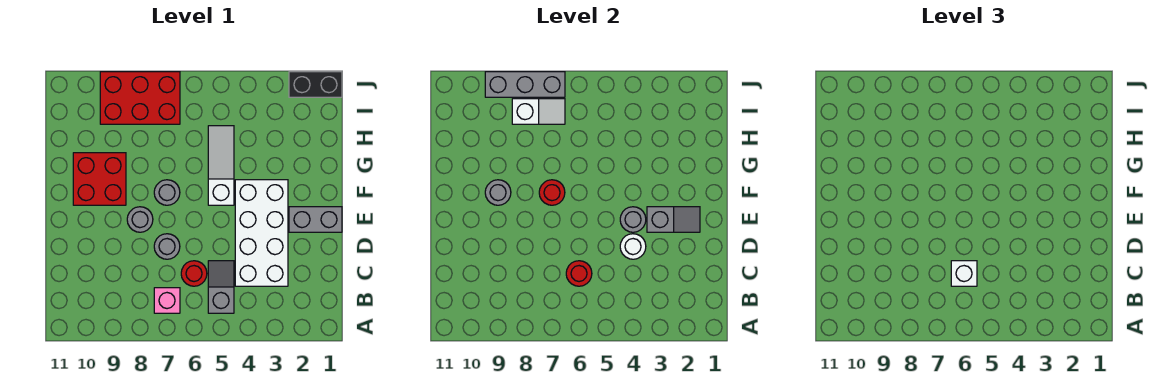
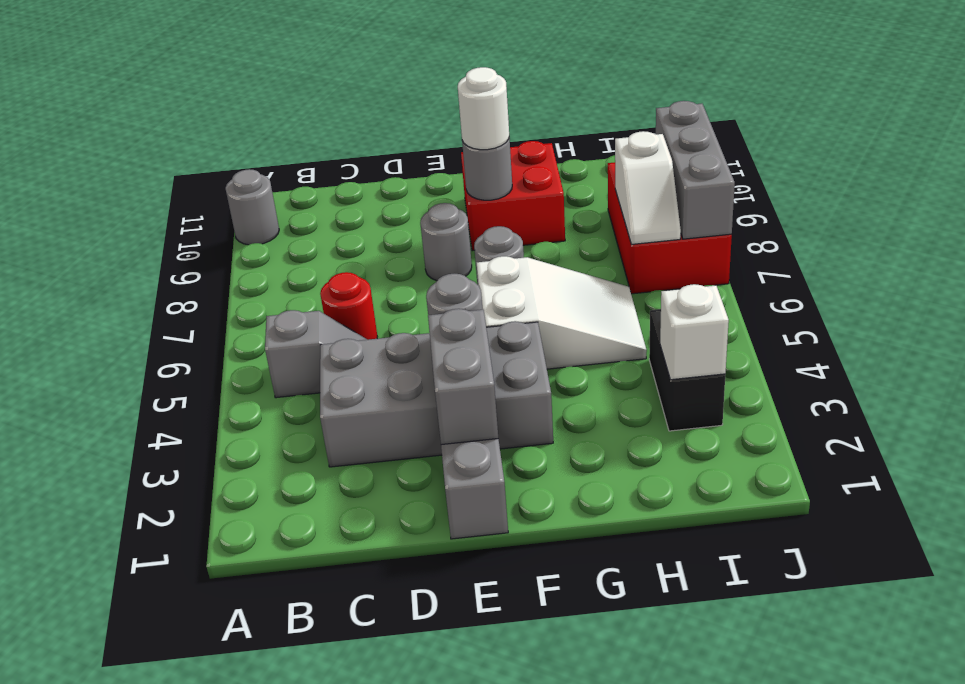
pink brick B7 level 1 -> none
white brick C3:F4 level 1 -> grey brick C3:F4 level 1
red round brick C6 level 2 -> none
white brick C6 level 3 -> white brick I3 level 2
white round brick D4 level 2 -> white round brick F9 level 3
grey round brick D7 level 1 -> grey round brick A10 level 1
grey slope E2:E3 level 2 top 3 -> grey brick E2:E3 level 2
white slope F5:H5 level 1 top F -> white slope F5:H6 level 1 top F
red round brick F7 level 2 -> none
black brick J1:J2 level 1 -> black brick I3:I4 level 1

